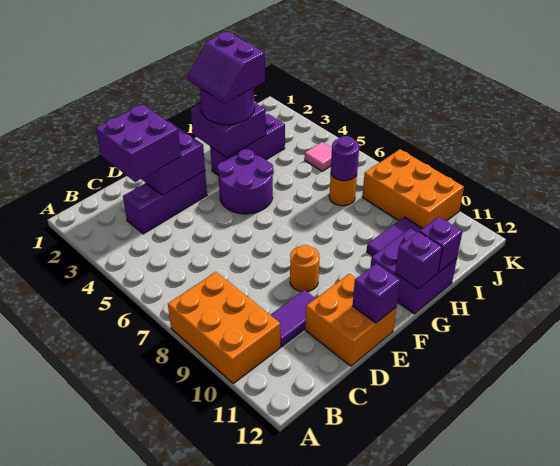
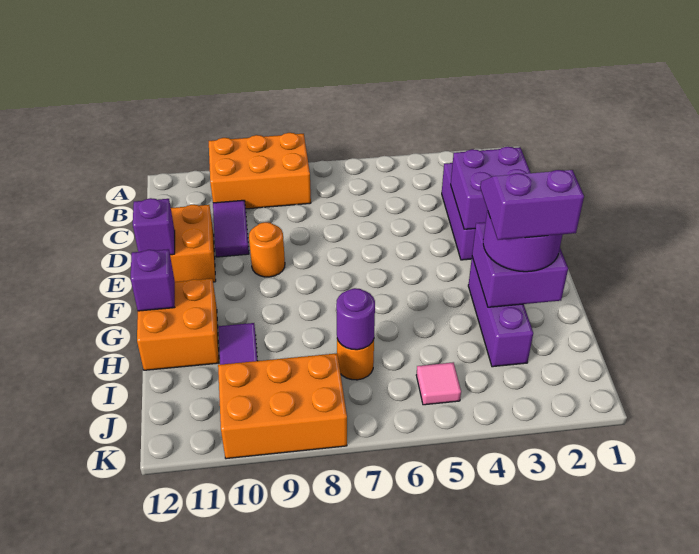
purple brick C2:D3 level 3 -> none
purple round brick F4:G5 level 1 -> none
purple brick G11:H12 level 1 -> orange brick G11:H12 level 1
purple brick H12 level 2 -> none

